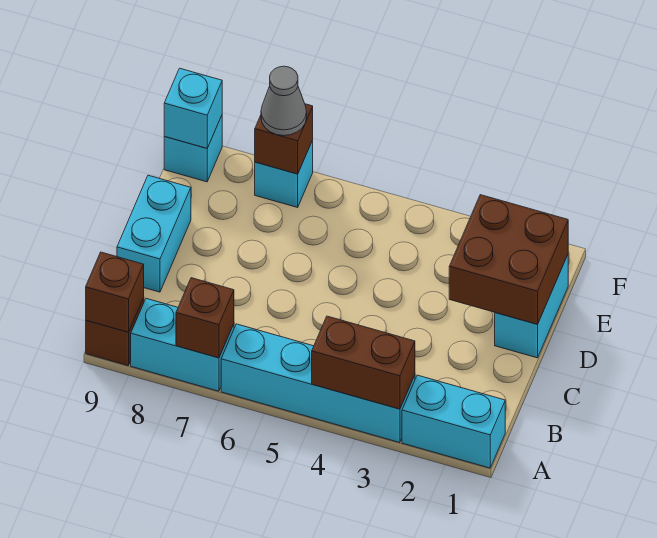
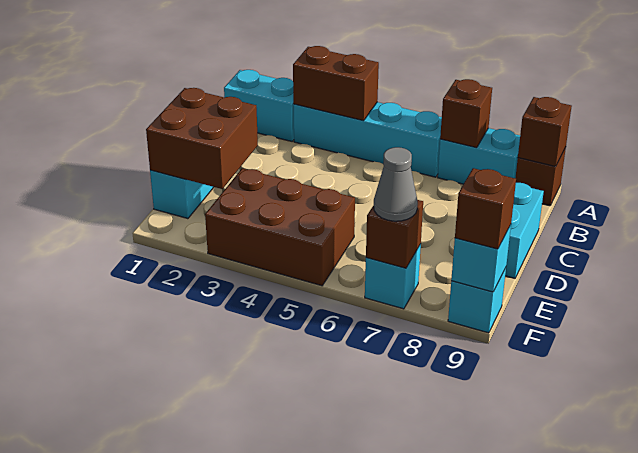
none -> brown brick E3:F5 level 1
none -> brown brick F9 level 3

